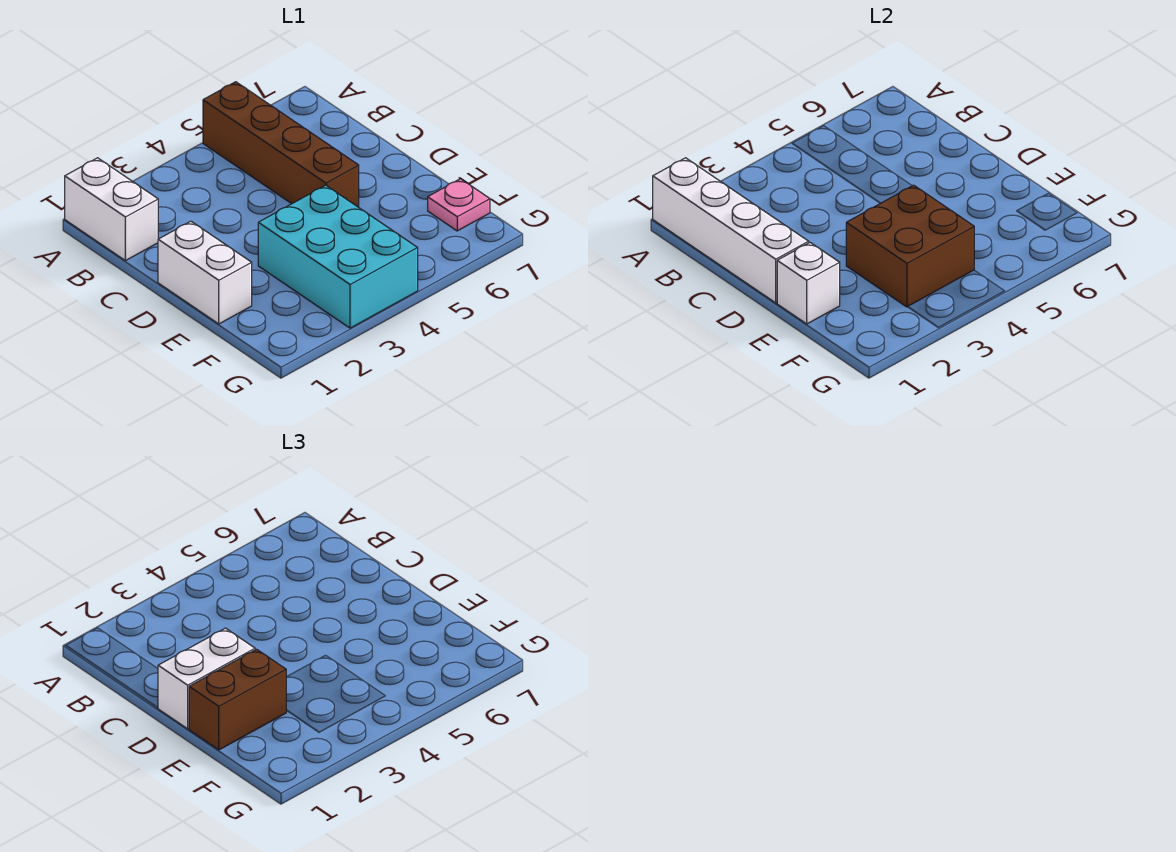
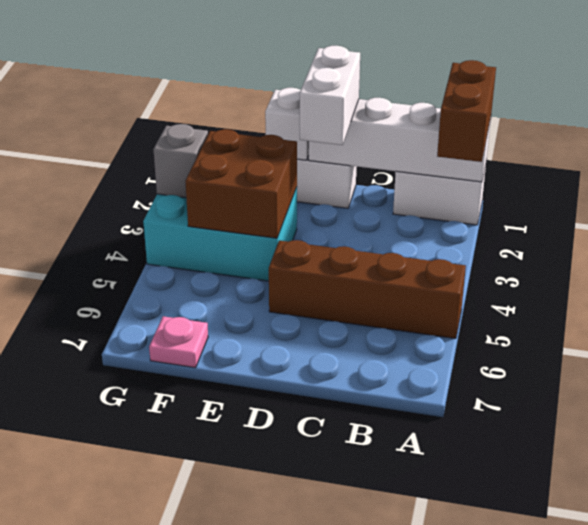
brown brick E1:E2 level 3 -> brown brick A1:A2 level 3
none -> grey brick G3 level 2

